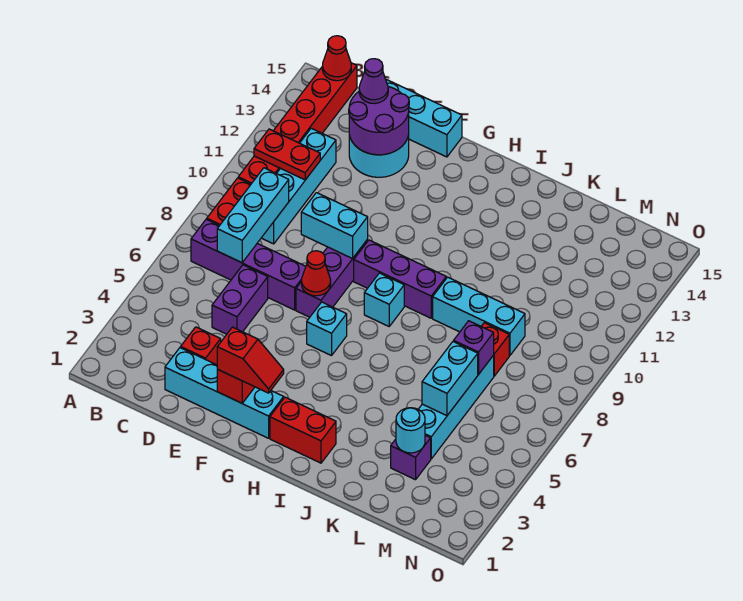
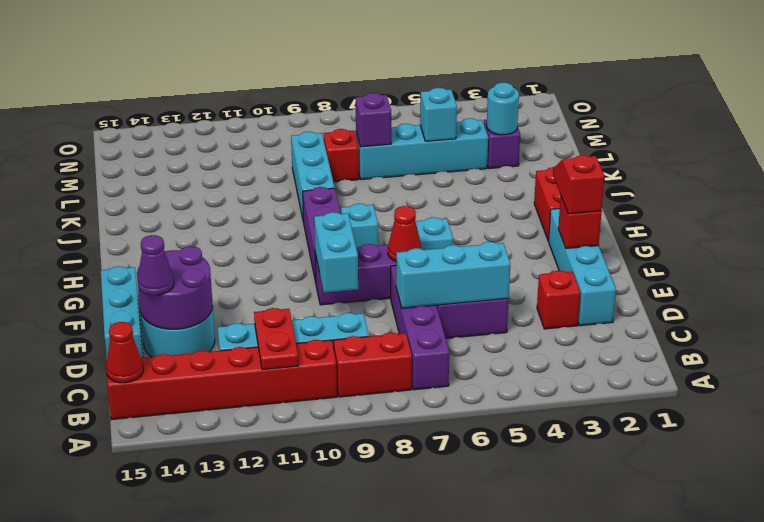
cyan brick C7:C9 level 2 -> cyan brick D5:D7 level 2
cyan brick L5:L6 level 2 -> cyan brick L5 level 2

